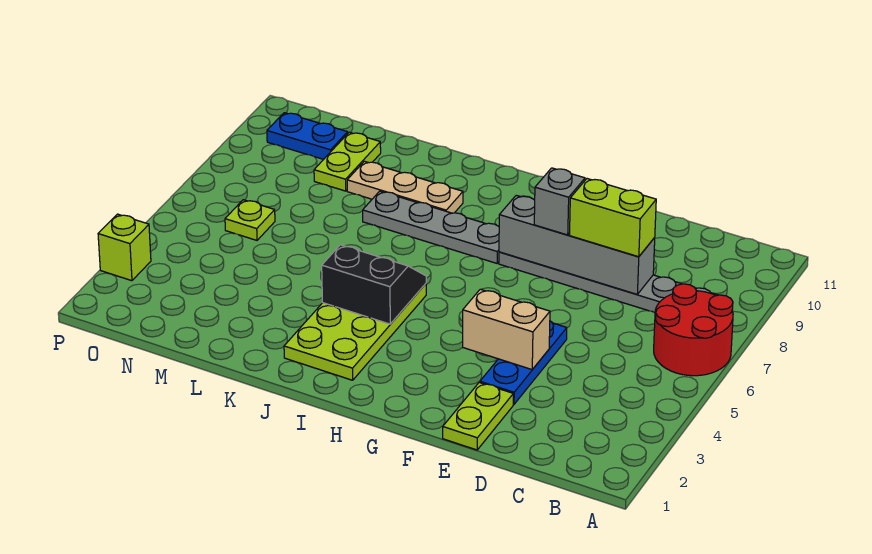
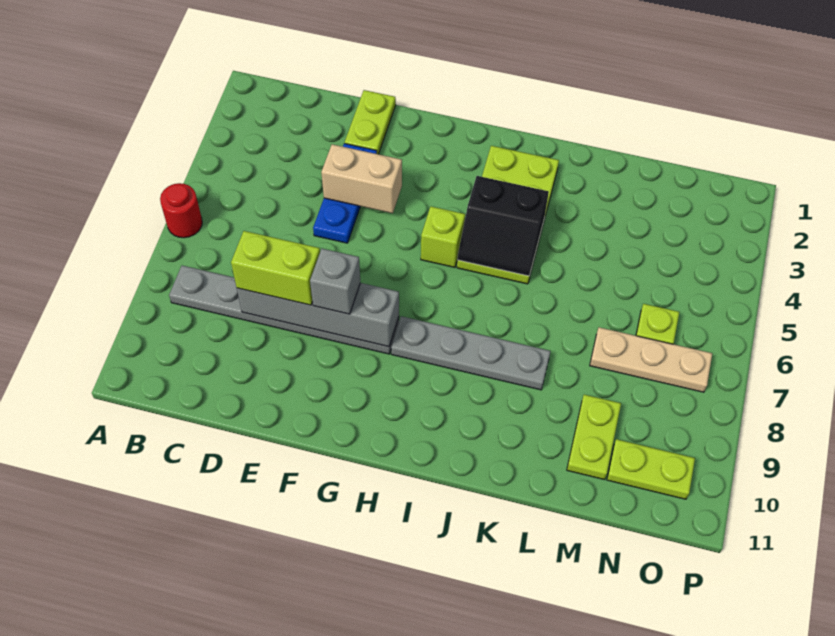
red round brick A6:B7 level 1 -> red round brick A6 level 1
tan plate J9:L9 level 1 -> tan plate M7:O7 level 1
blue plate N10:O10 level 1 -> lime plate N10:O10 level 1
lime brick P3 level 1 -> lime brick H5 level 1

